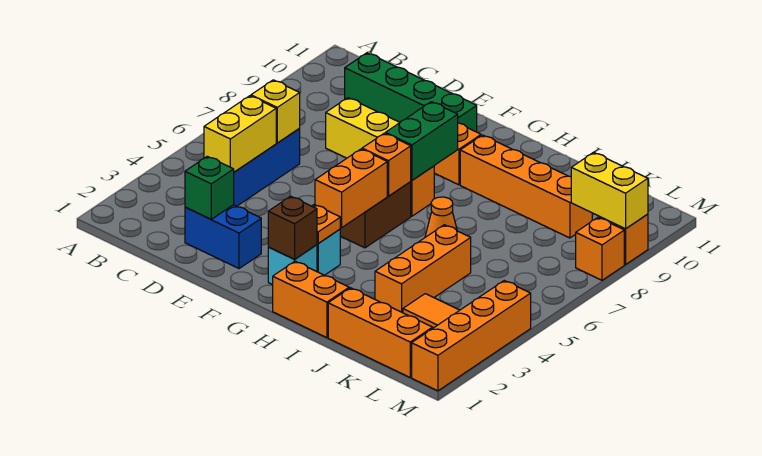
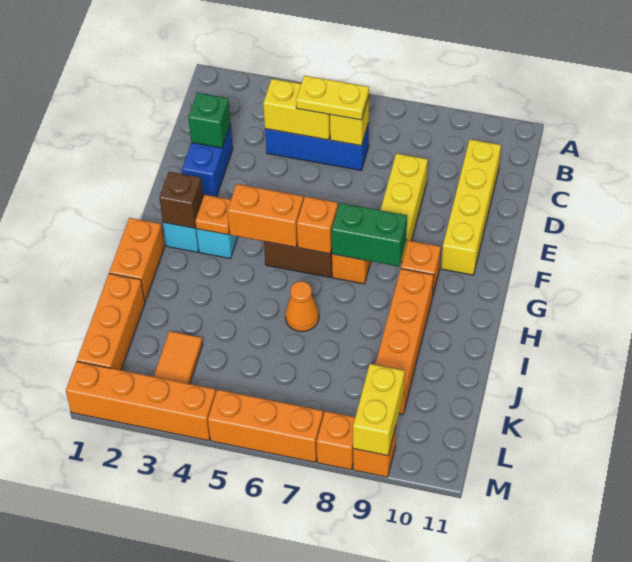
none -> yellow plate C5:C6 level 3
green brick C10:F10 level 1 -> yellow brick C10:F10 level 1
orange brick J3:J5 level 1 -> orange brick M5:M7 level 1

